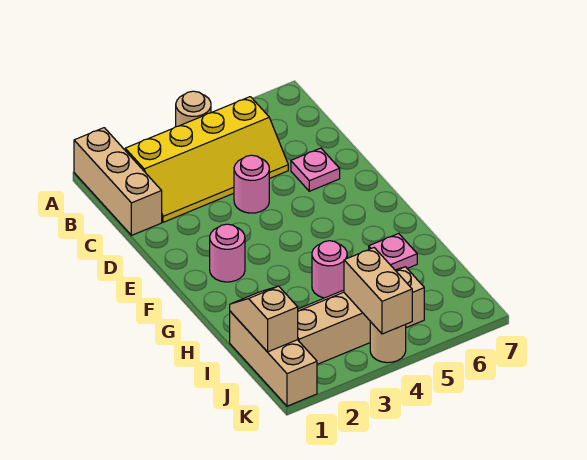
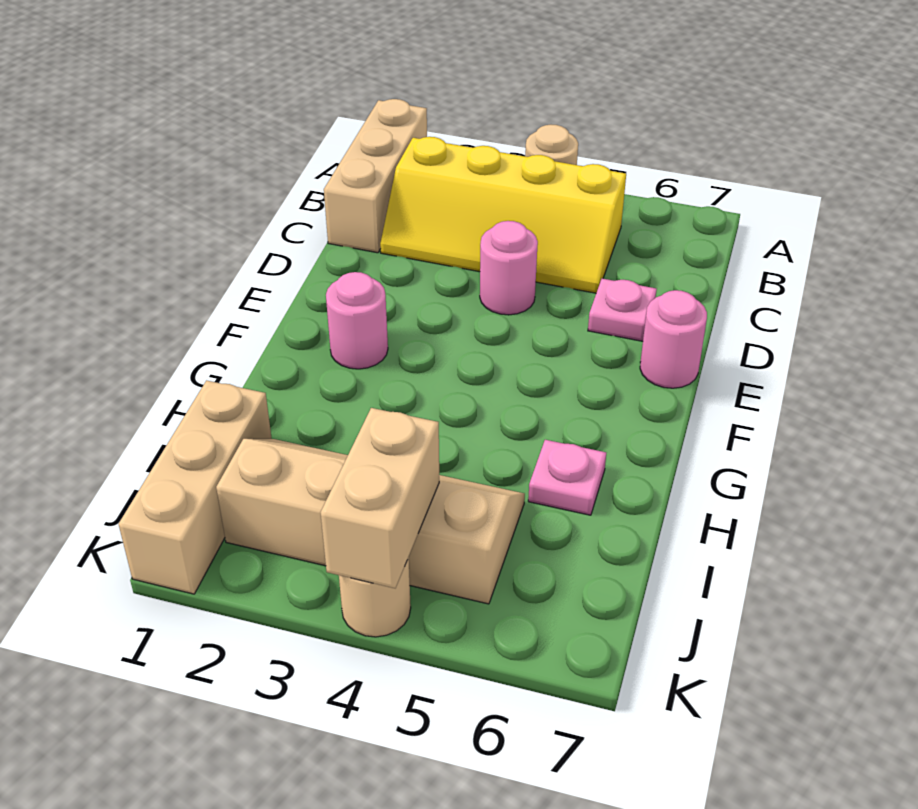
pink round brick H4 level 1 -> pink round brick E7 level 1
tan slope I1:J1 level 2 top J -> none

